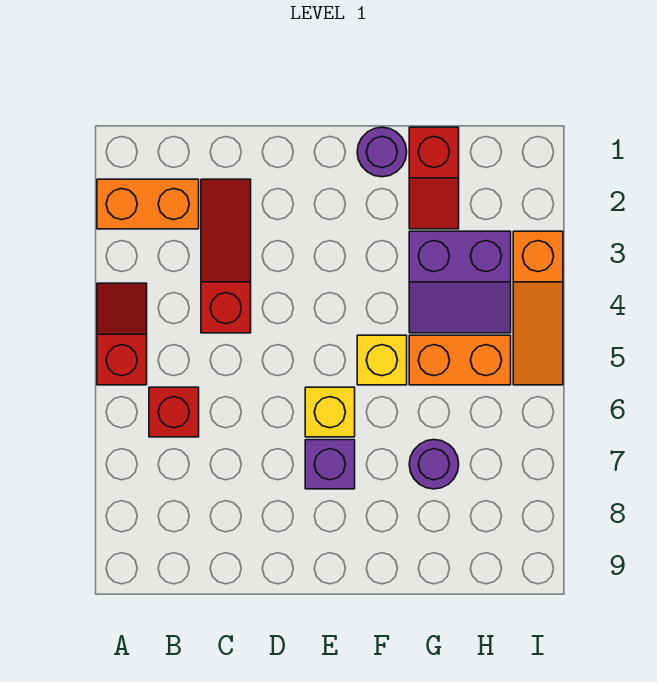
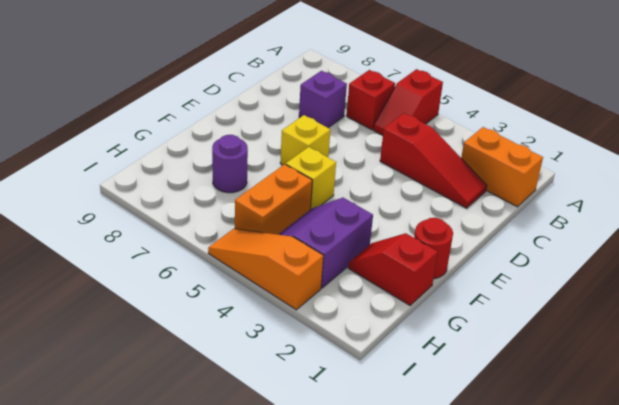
orange brick A2:B2 level 1 -> orange brick B1:B2 level 1
red slope A4:A5 level 1 top 5 -> red slope A5:B5 level 1 top A
purple brick E7 level 1 -> purple brick C7 level 1
purple round brick F1 level 1 -> red round brick F1 level 1

